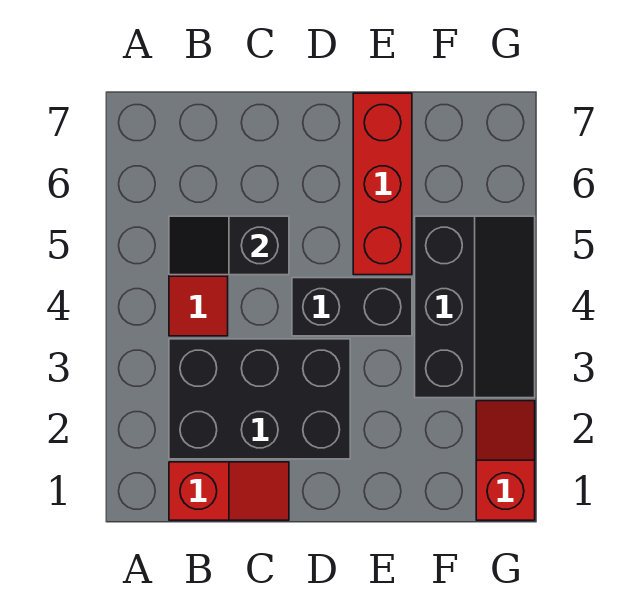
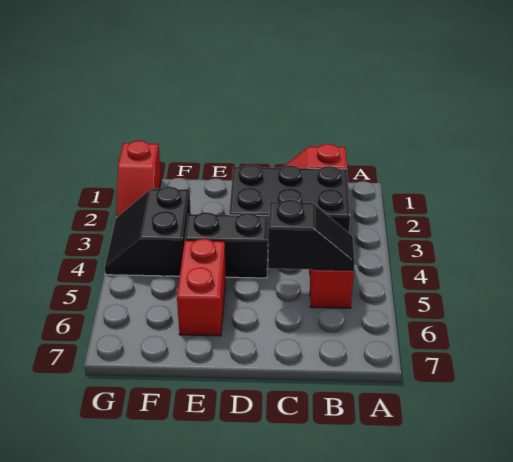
red brick E5:E7 level 1 -> red brick E5:E6 level 1
black slope F3:G5 level 1 top F -> black slope F3:G4 level 1 top F

